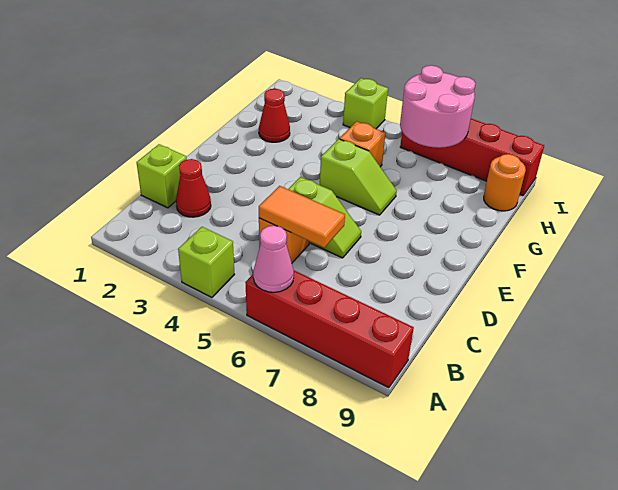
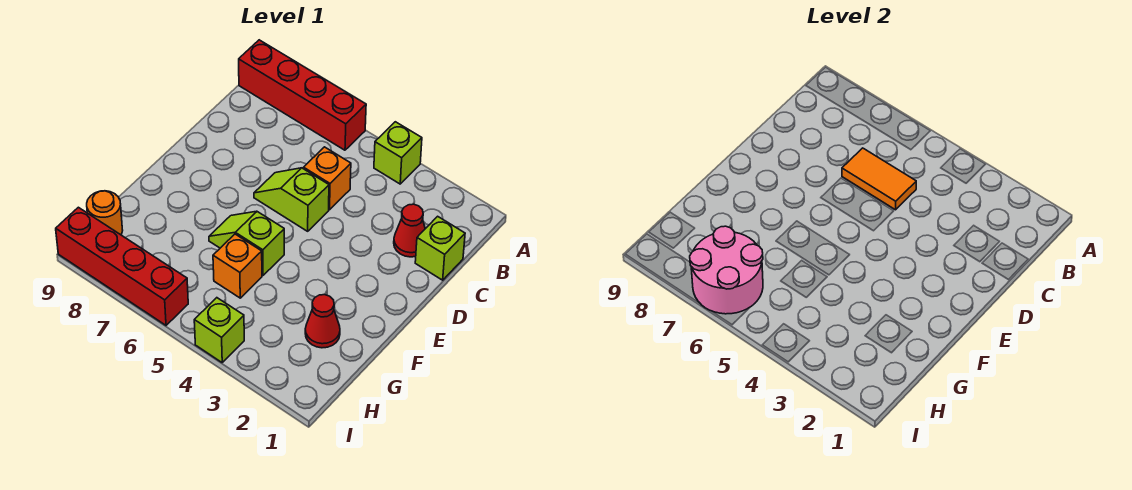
pink cone A6 level 2 -> none

